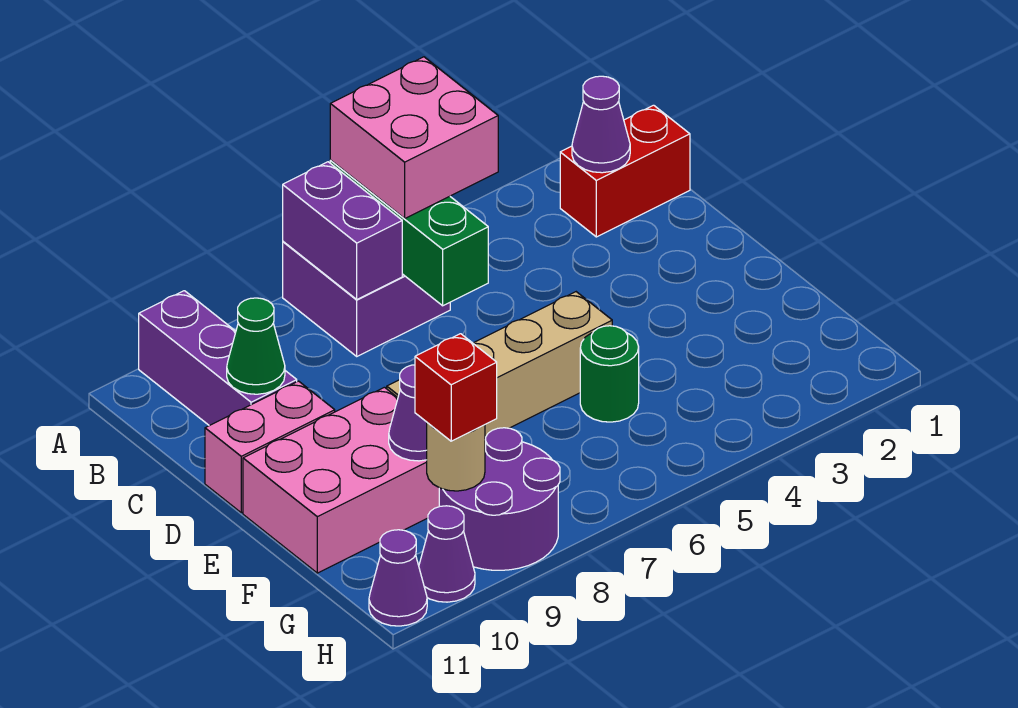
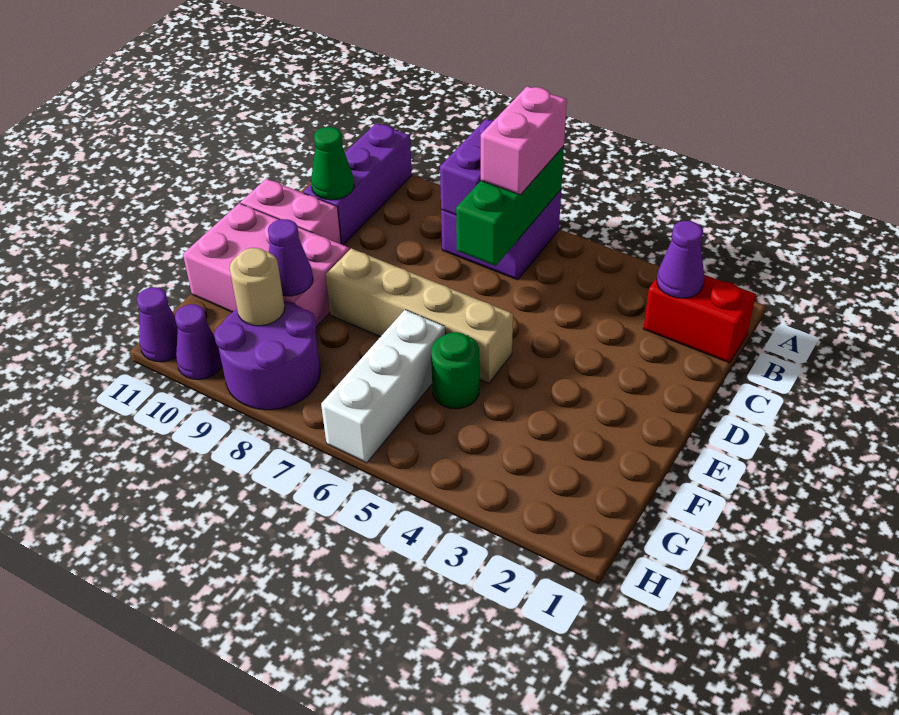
pink brick A5:B6 level 3 -> pink brick A6:B6 level 3
none -> white brick F6:H6 level 1
red brick G9 level 3 -> none

